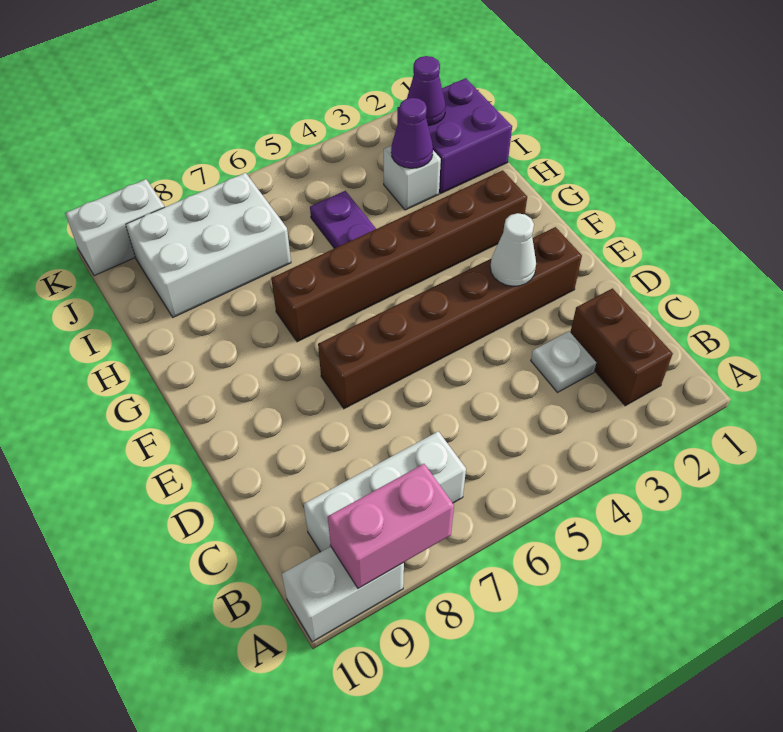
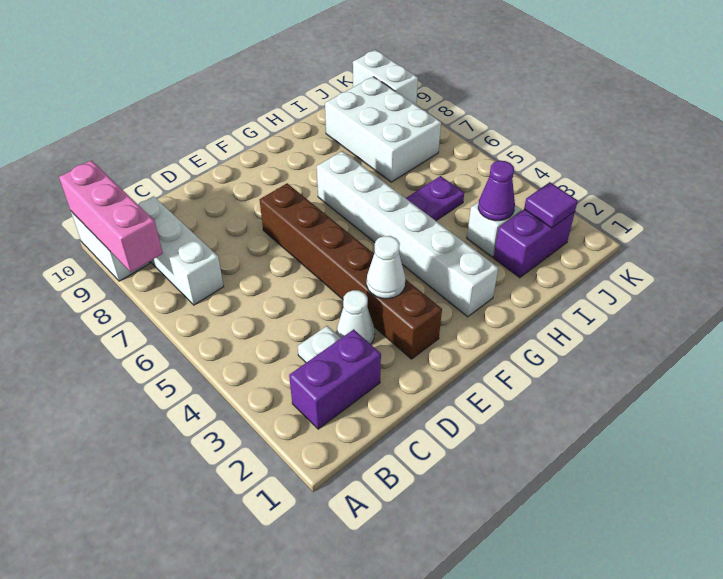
pink brick A8:A9 level 2 -> pink brick A8:A10 level 2
brown brick B2:C2 level 1 -> purple brick B2:C2 level 1
none -> white cone D3 level 1
brown brick G2:G7 level 1 -> white brick G2:G7 level 1
purple brick I1:J2 level 1 -> purple brick I2:J2 level 1
purple cone J2 level 2 -> purple tile J2 level 2

